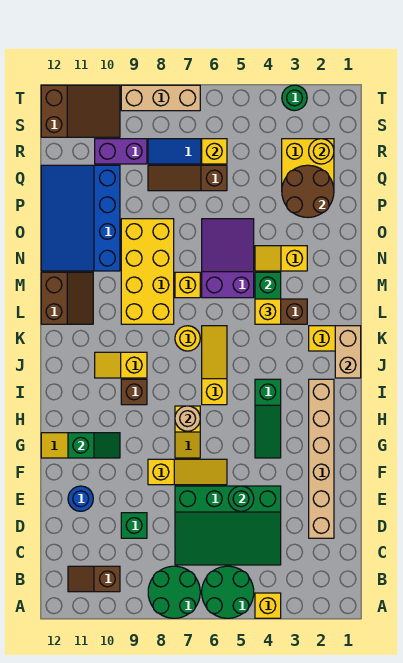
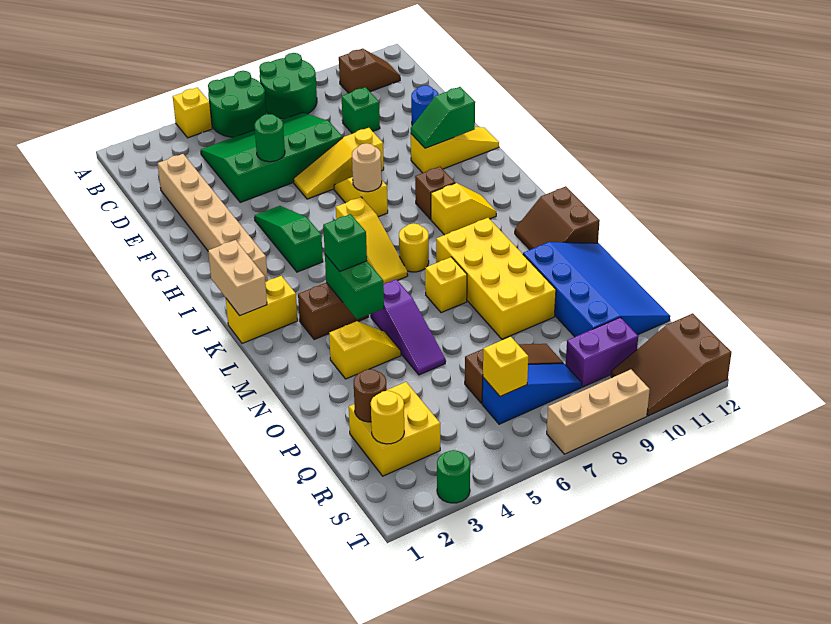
yellow brick L4 level 3 -> green brick L4 level 3
purple slope M5:O6 level 1 top M -> purple slope M5:O5 level 1 top M
brown round brick P2:Q3 level 2 -> brown round brick Q2 level 2

